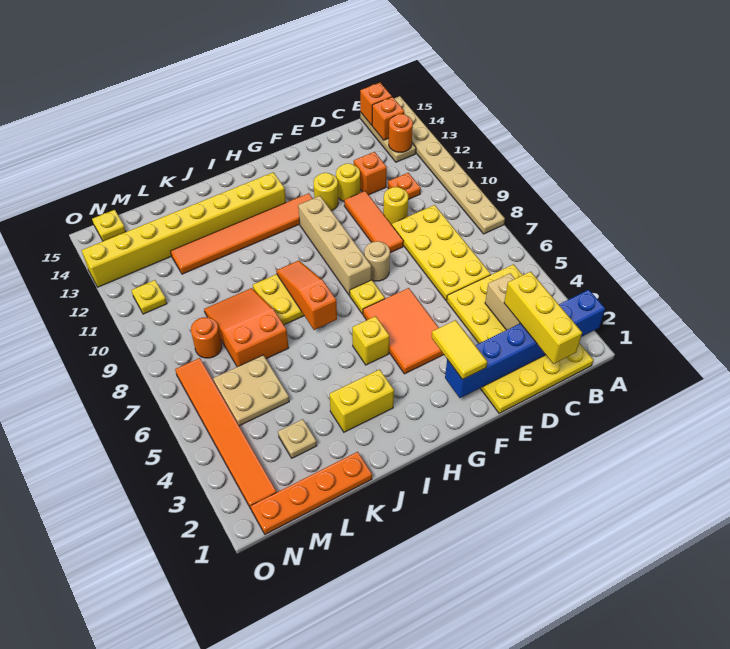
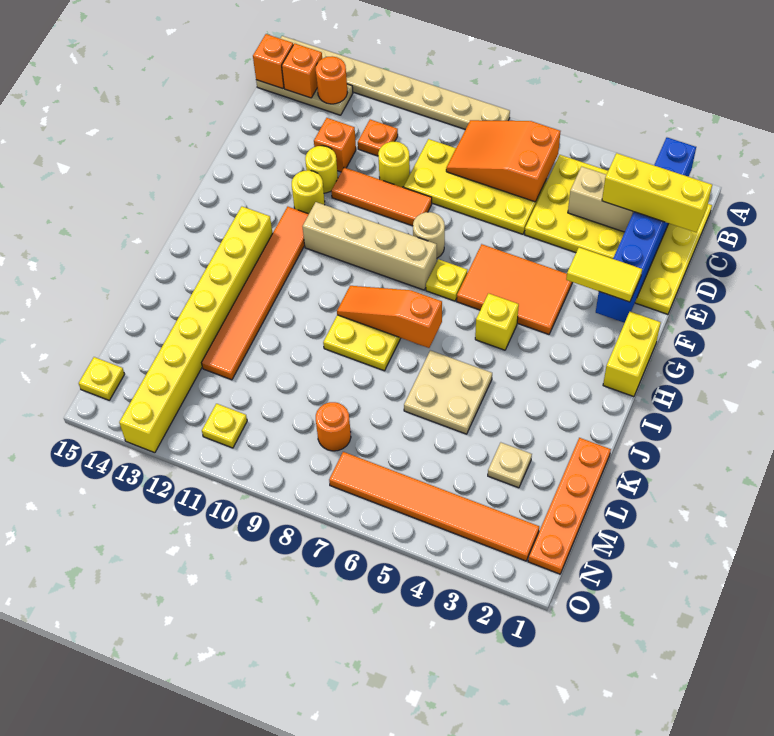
yellow brick I3:J3 level 1 -> yellow brick G1:H1 level 1
orange slope K7:L9 level 1 top 7 -> orange slope B6:C8 level 2 top 6
tan plate L5:M6 level 1 -> tan plate J5:K6 level 1

